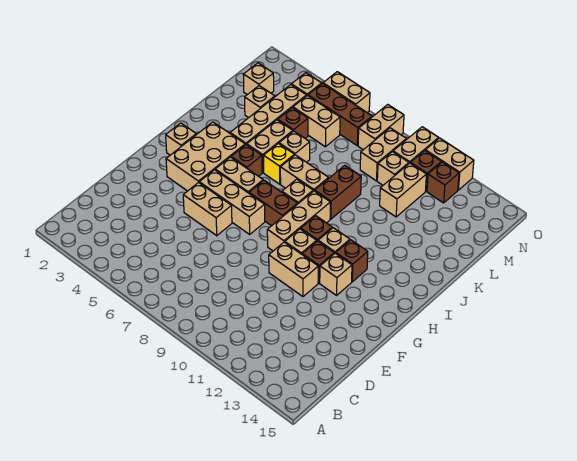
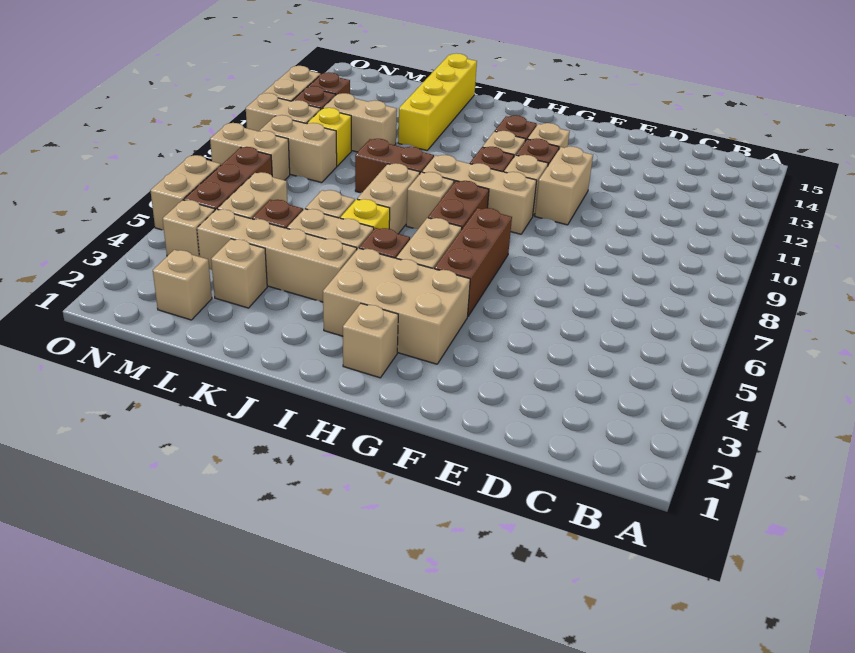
tan brick F5:F6 level 1 -> none
tan brick G5:G7 level 1 -> brown brick G5:G7 level 1
none -> yellow brick K12:K15 level 1
tan brick M10 level 1 -> yellow brick M10 level 1

